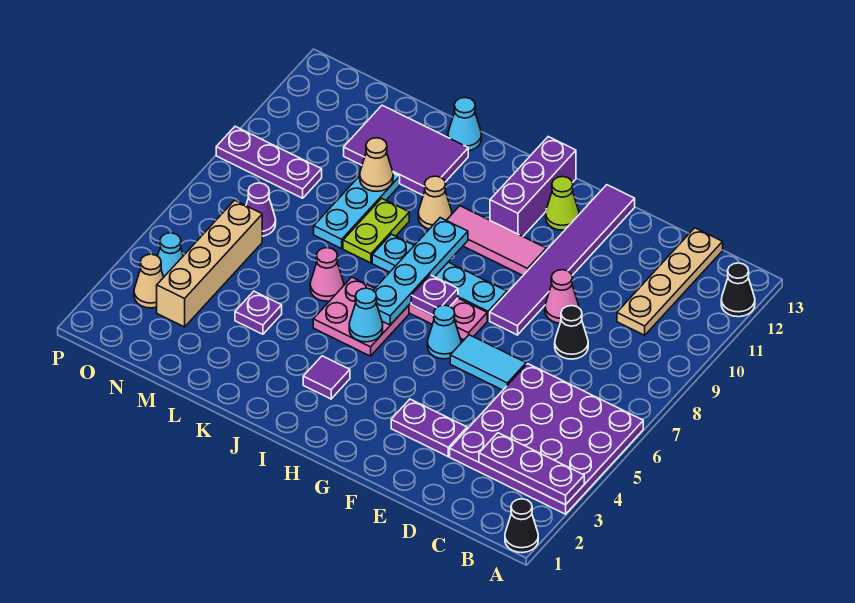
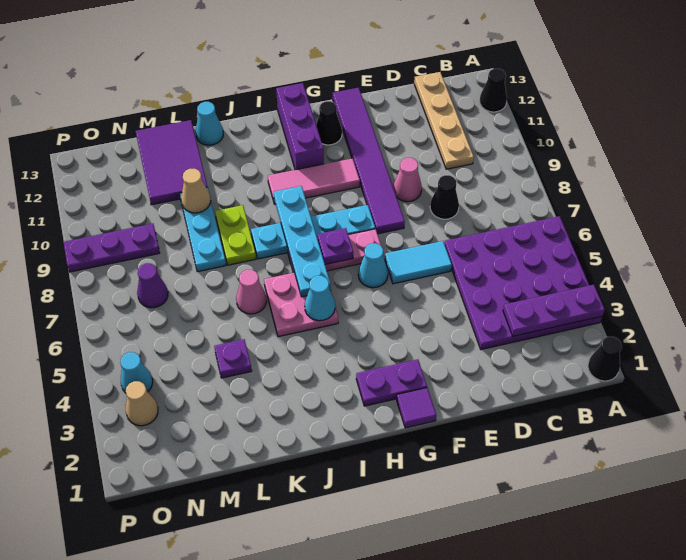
purple plate E3:F3 level 1 -> purple plate G2:H2 level 1
lime cone G12 level 1 -> black cone G12 level 1
purple tile I3 level 1 -> purple tile G1 level 1
tan cone J10 level 1 -> none
purple tile K11:M12 level 1 -> purple tile L11:M13 level 1
tan brick N3:N6 level 1 -> none

